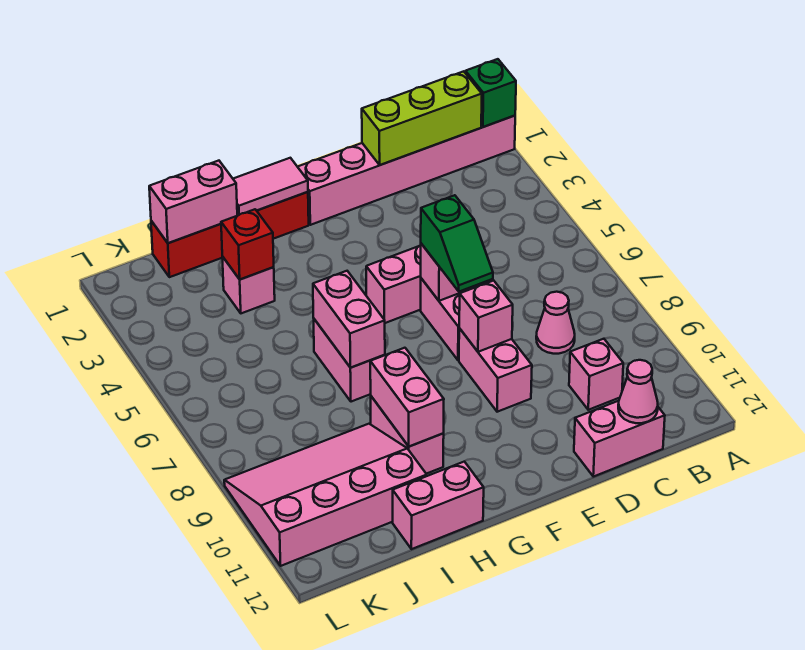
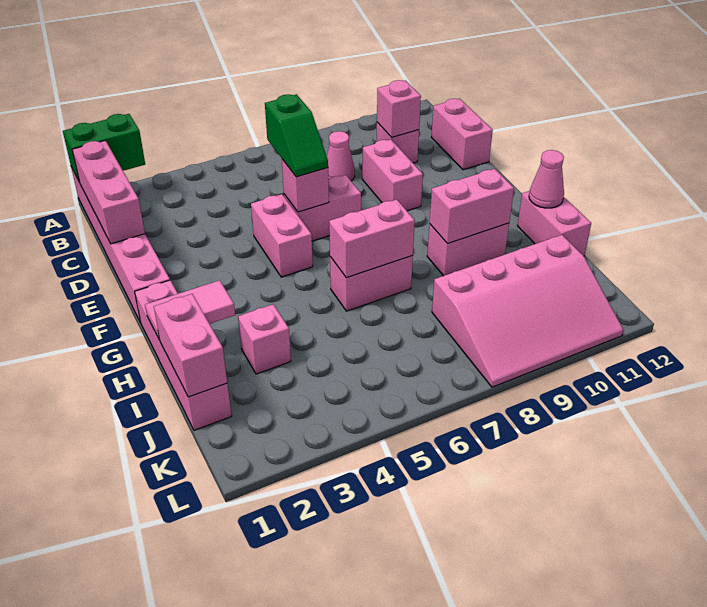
green brick A1 level 2 -> green brick A1:A2 level 2
lime brick B1:D1 level 2 -> pink brick B1:D1 level 2
pink cone C12 level 2 -> pink cone H12 level 2
green slope E6:E7 level 3 top 6 -> green slope D6:E6 level 3 top D
pink brick E8:E9 level 1 -> pink brick D9:E9 level 1
pink brick E8 level 2 -> pink brick C10 level 2
red brick G1:J1 level 1 -> pink brick G1:J1 level 1
pink tile G1:H1 level 2 -> pink tile H1:H2 level 2
red brick I3 level 2 -> none
pink slope I9:L11 level 1 top 11 -> pink slope J8:L11 level 1 top J

